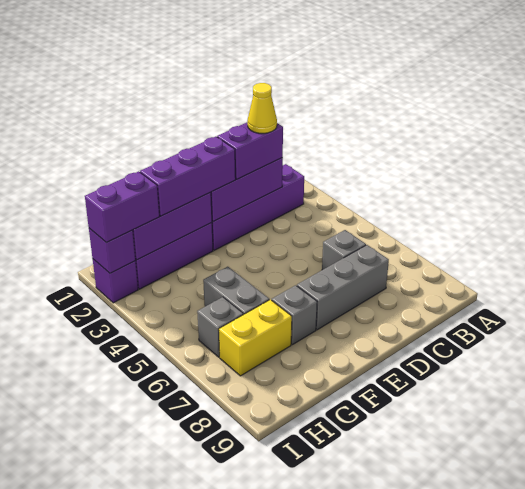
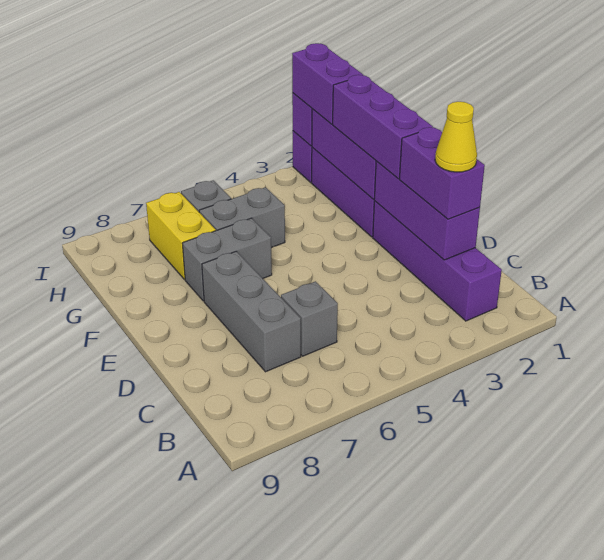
grey brick F7 level 1 -> grey brick F6:F7 level 1

